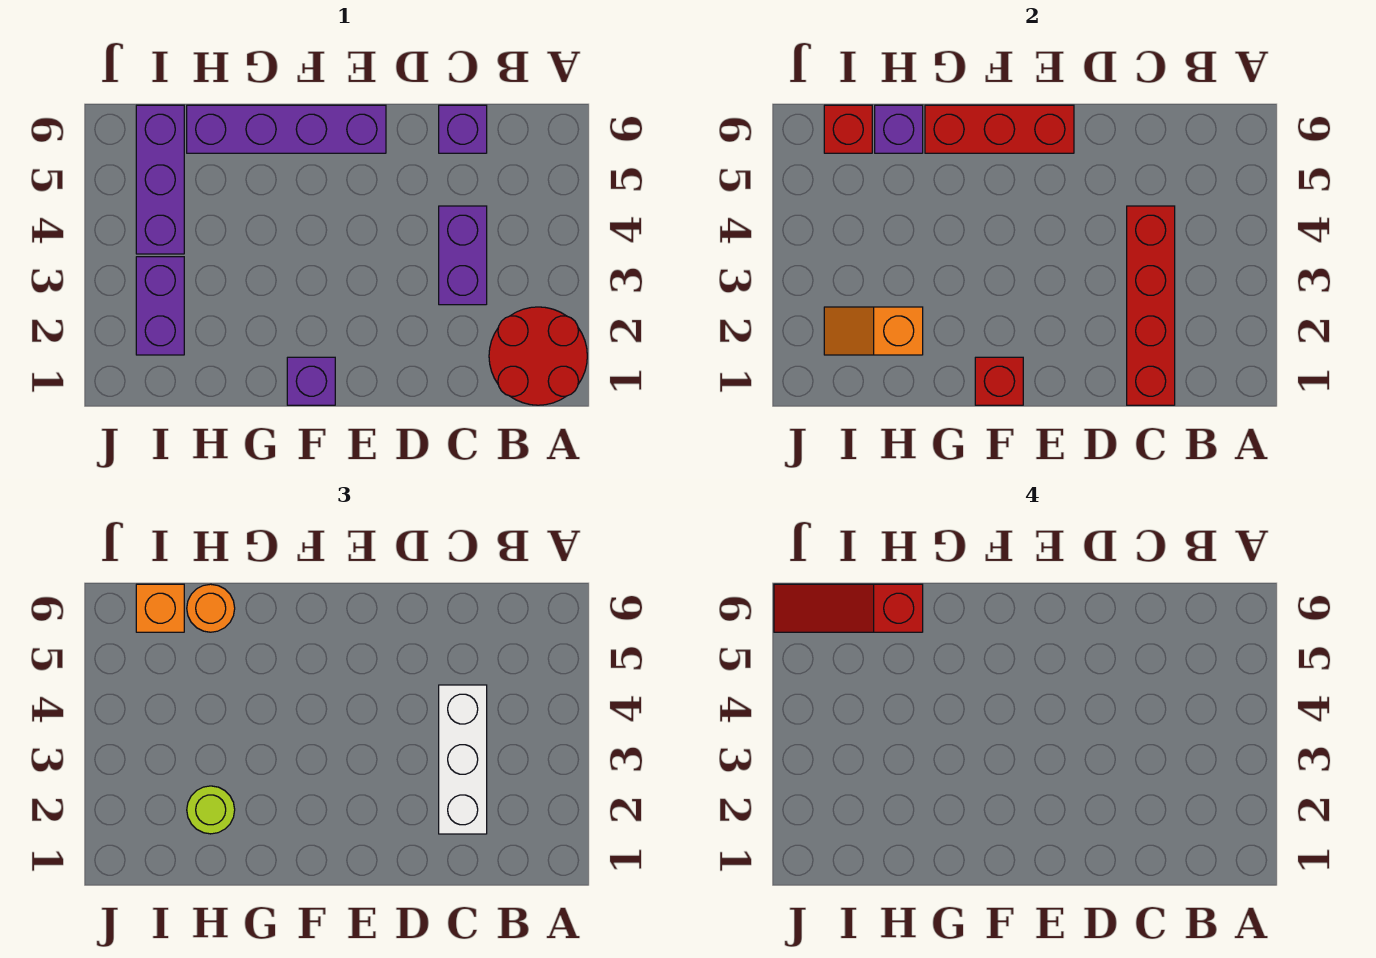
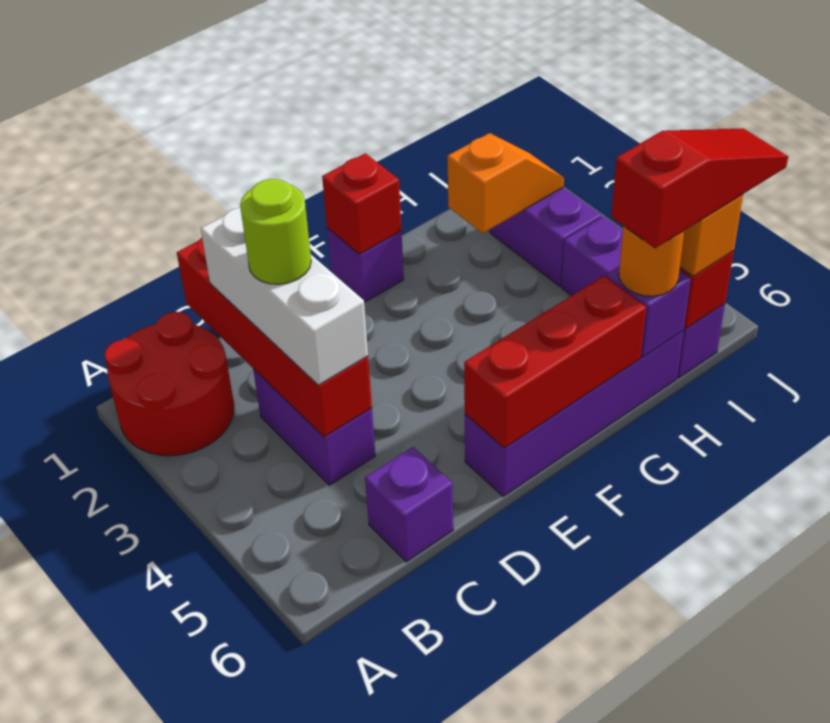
lime round brick H2 level 3 -> lime round brick C3 level 4

